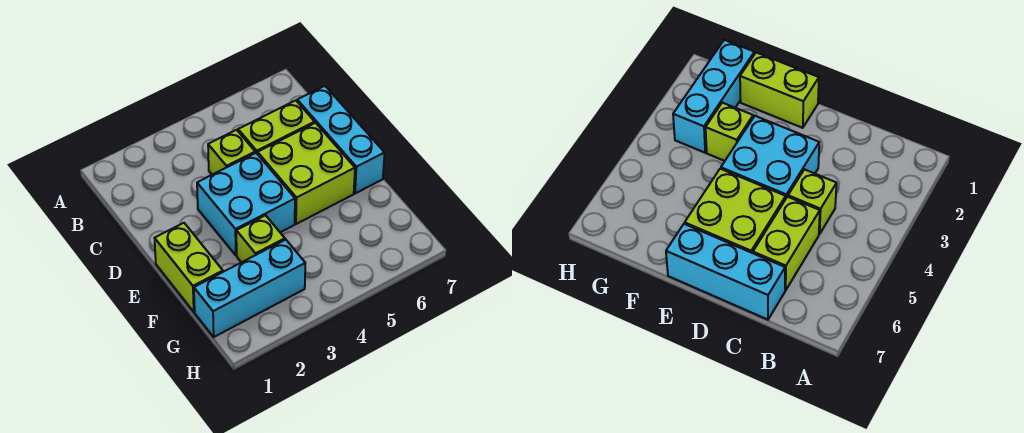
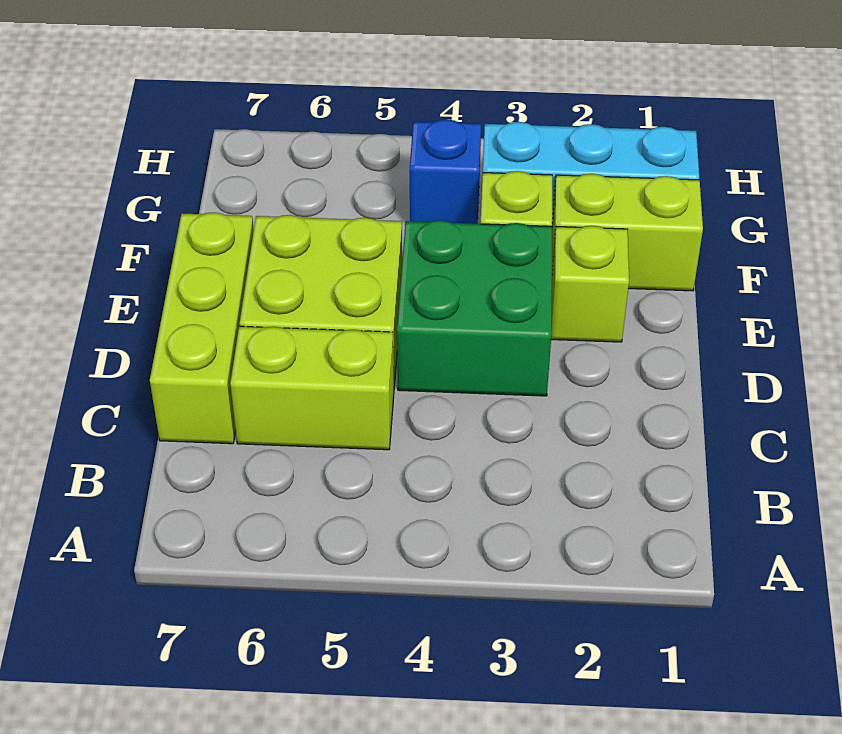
lime brick C4 level 1 -> lime brick E2 level 1
cyan brick C7:E7 level 1 -> lime brick C7:E7 level 1
cyan brick D3:E4 level 1 -> green brick D3:E4 level 1
lime brick E1:F1 level 1 -> lime brick F1:F2 level 1
none -> blue brick G4 level 1

